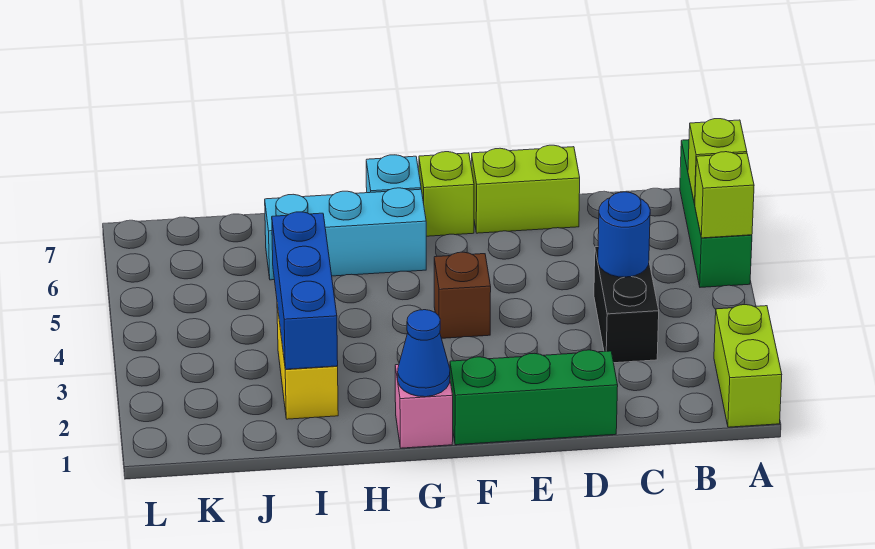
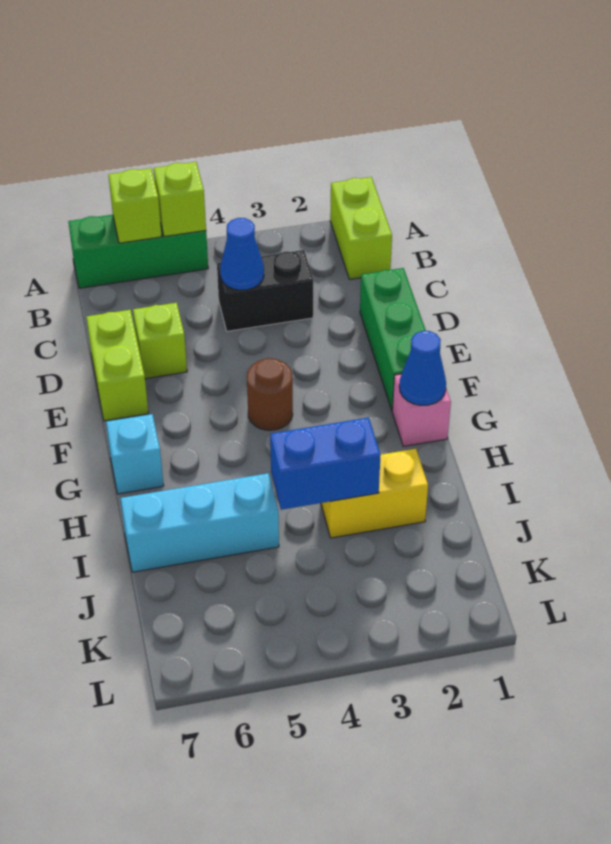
lime brick A1:A2 level 1 -> lime brick A1:B1 level 1
blue round brick C4 level 2 -> blue cone C4 level 2
brown brick F4 level 1 -> brown round brick F4 level 1
lime brick F7 level 1 -> lime brick D6 level 1
cyan brick G6:I6 level 1 -> cyan brick I5:I7 level 1
blue brick I2:I4 level 2 -> blue brick I3:I4 level 2

